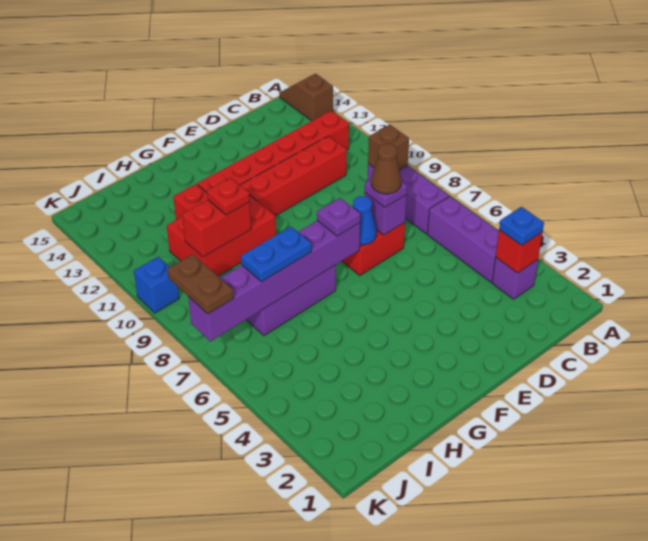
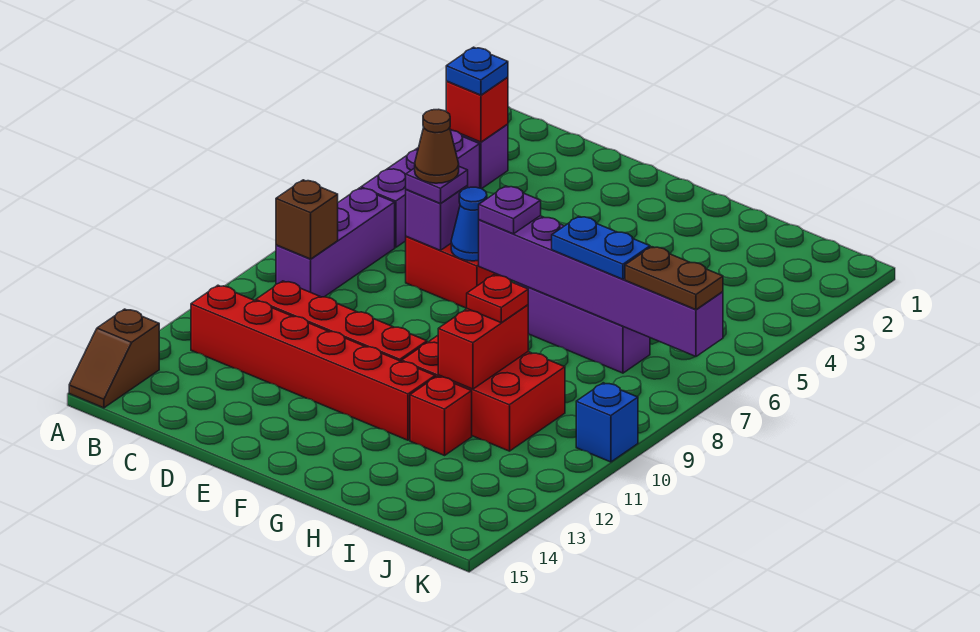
red brick H10:I10 level 2 -> red brick H10:H11 level 2
brown plate K7:K8 level 3 -> brown plate J7:K7 level 3

